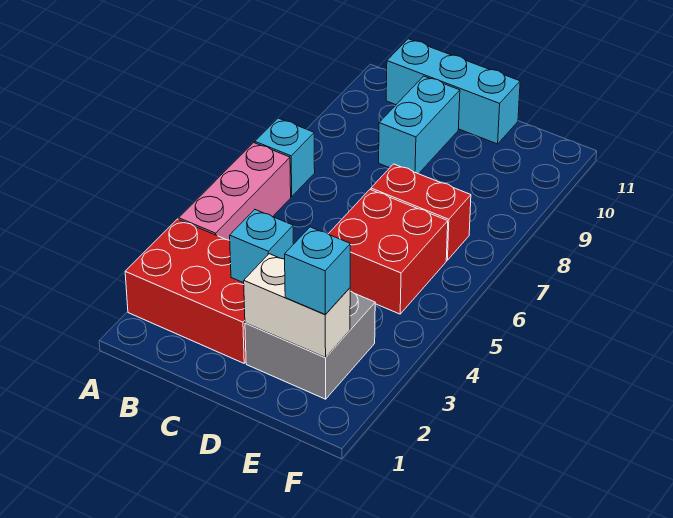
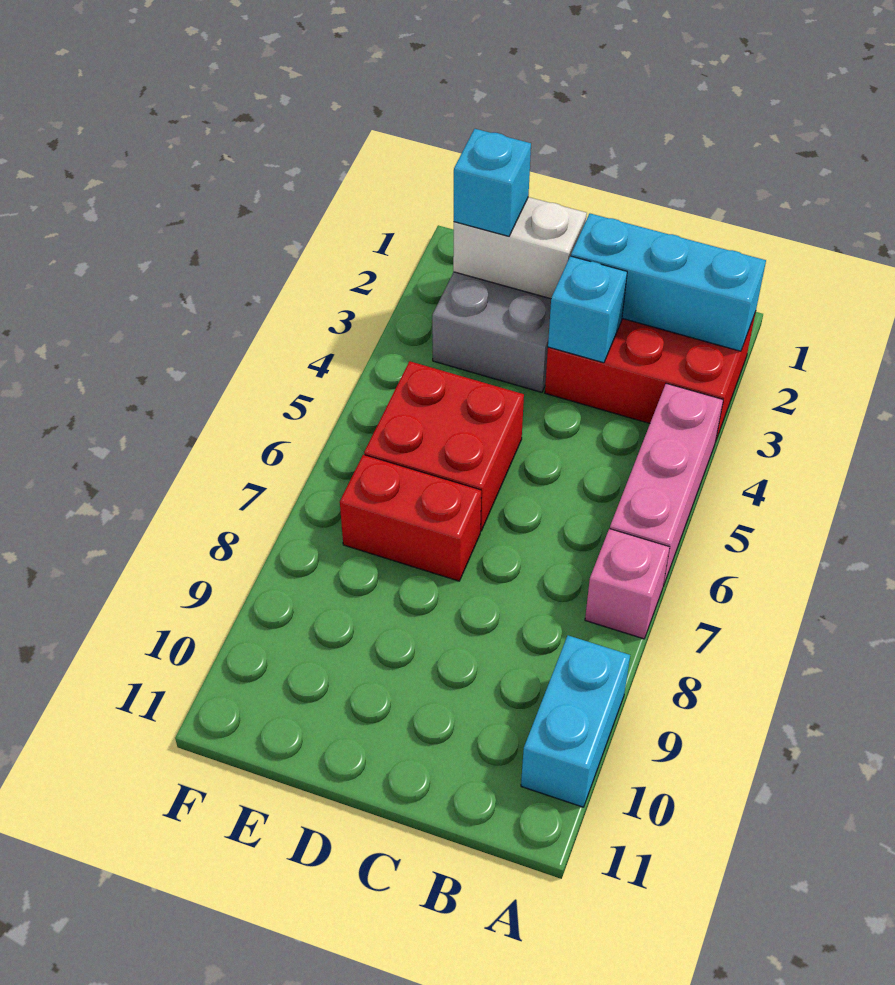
cyan brick A7 level 1 -> pink brick A7 level 1
cyan brick B11:D11 level 1 -> cyan brick A2:C2 level 2
cyan brick C9:C10 level 1 -> cyan brick A9:A10 level 1

